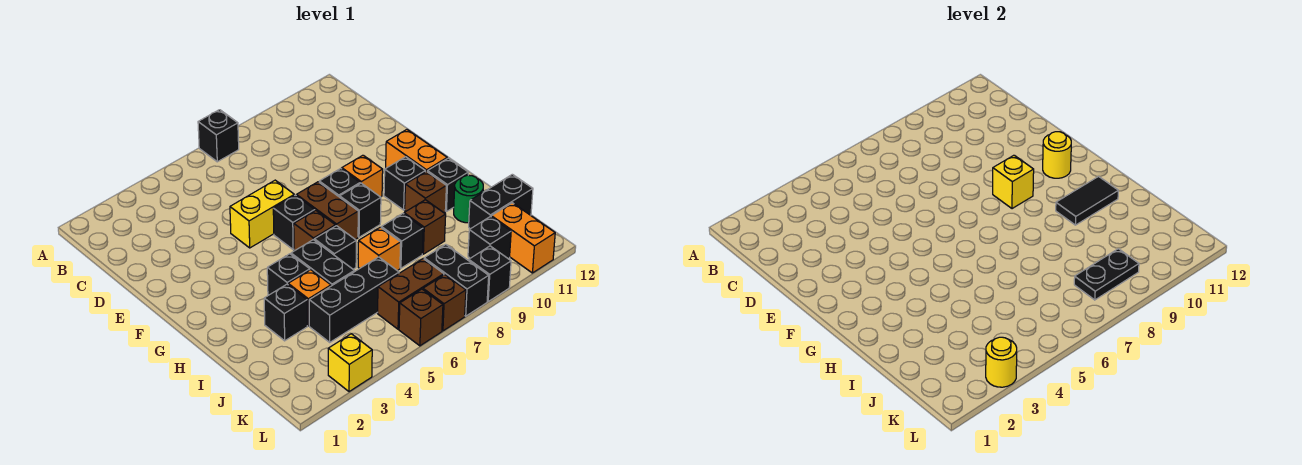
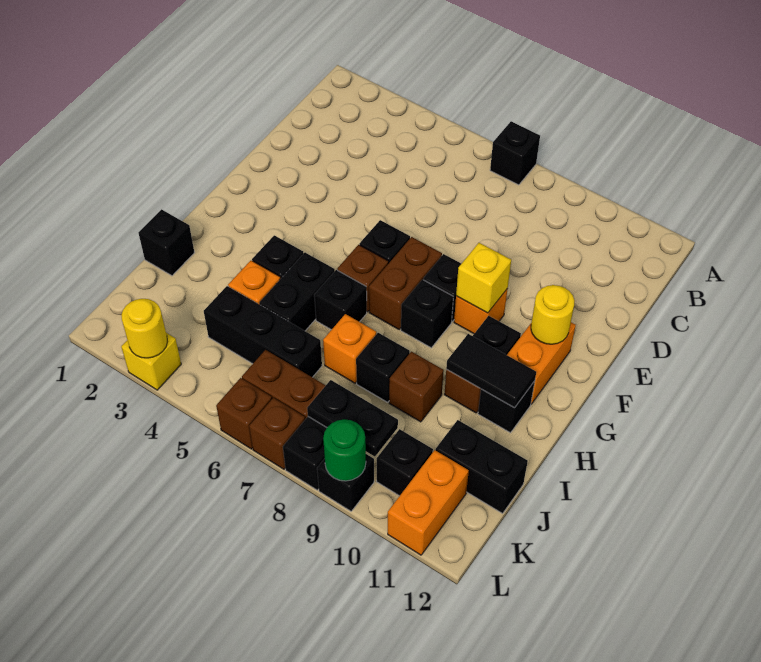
yellow brick E5:E6 level 1 -> none
black brick I3 level 1 -> black brick I1 level 1
green round brick I11 level 1 -> green round brick L9 level 2

